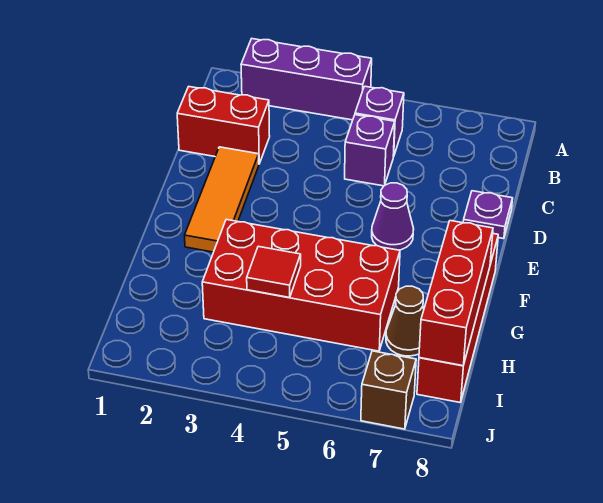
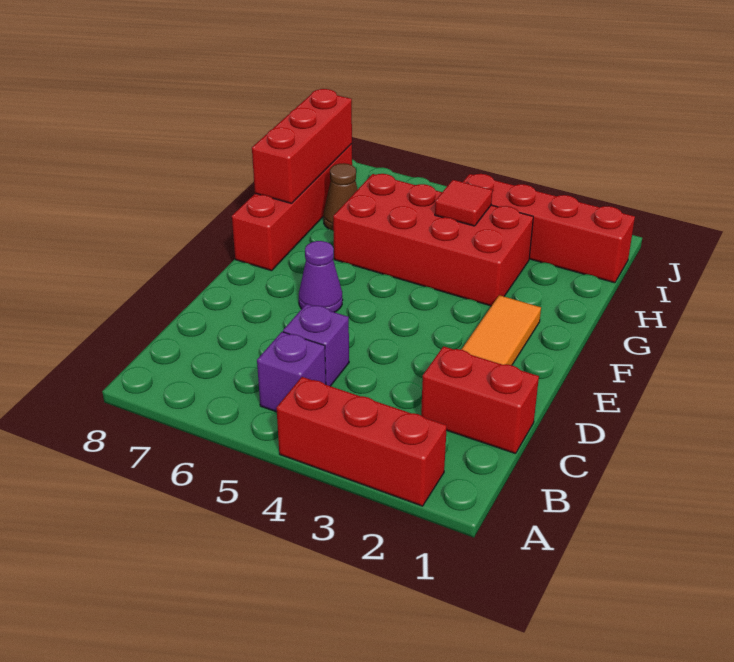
purple brick A2:A4 level 1 -> red brick A2:A4 level 1
purple plate D8 level 1 -> none
none -> red brick I1:I4 level 1
brown brick J7 level 1 -> none

